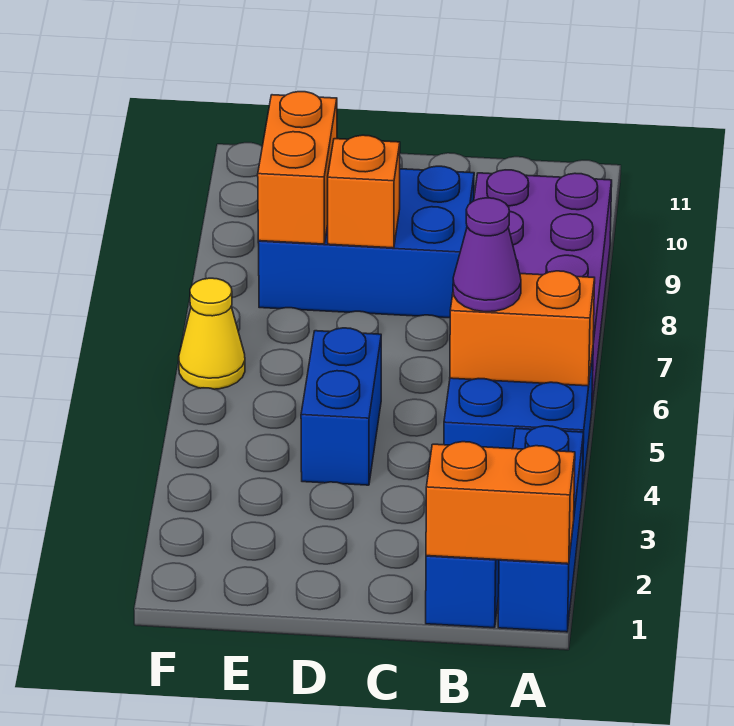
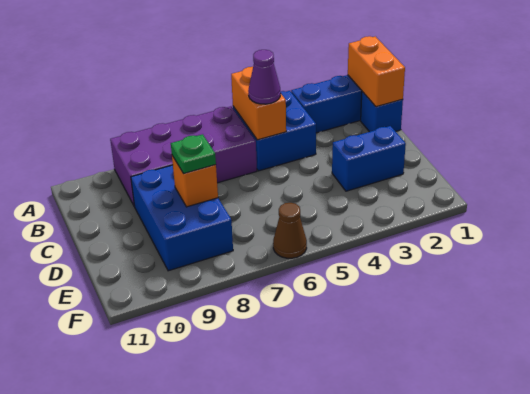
blue brick D4:D5 level 1 -> blue brick D2:D3 level 1
none -> green plate D8 level 3
orange brick E8:E9 level 2 -> none
yellow cone F6 level 1 -> brown cone F6 level 1

